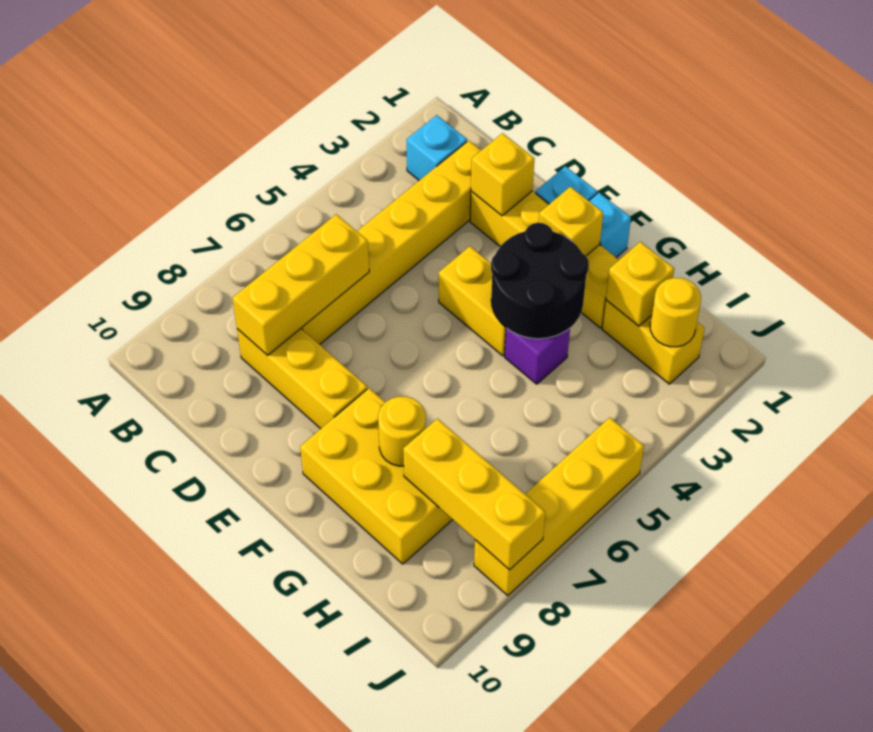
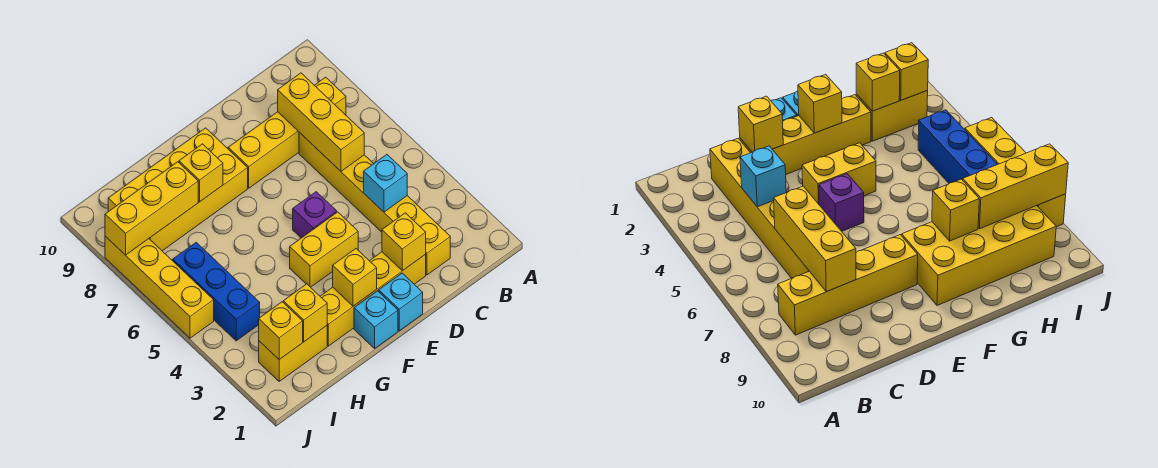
cyan brick B2 level 1 -> cyan brick C4 level 2
yellow brick C8:E8 level 1 -> yellow brick B8:E8 level 1
black round brick F3:G4 level 2 -> none
yellow brick F8:H9 level 1 -> yellow brick F8:I9 level 1
purple brick G4 level 1 -> purple brick E5 level 1
yellow round brick G8 level 2 -> yellow brick G8 level 2
yellow round brick I2 level 2 -> yellow brick I2 level 2
none -> blue brick I4:I6 level 1

